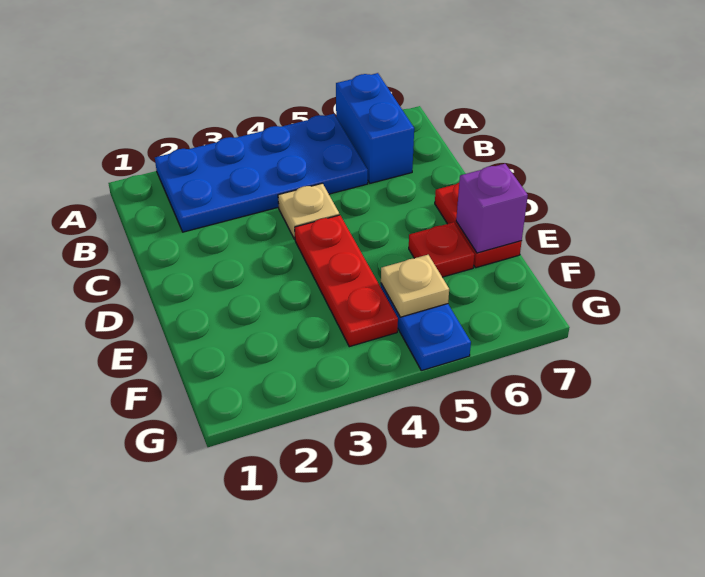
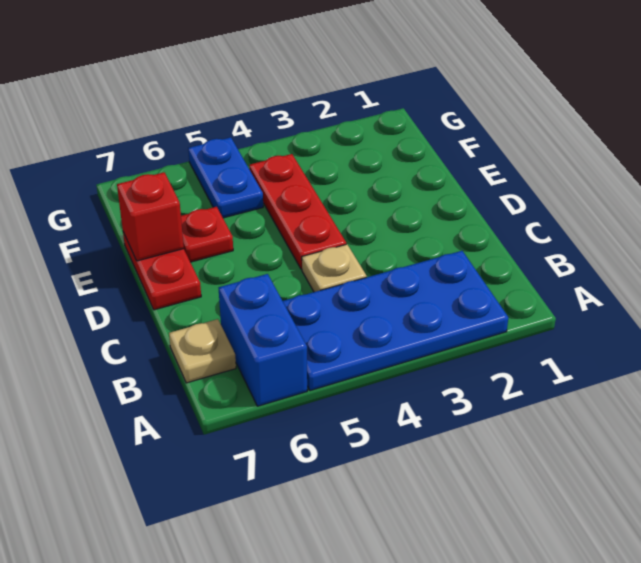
purple brick E7 level 2 -> red brick E7 level 2
tan plate F5 level 2 -> tan plate B7 level 1

